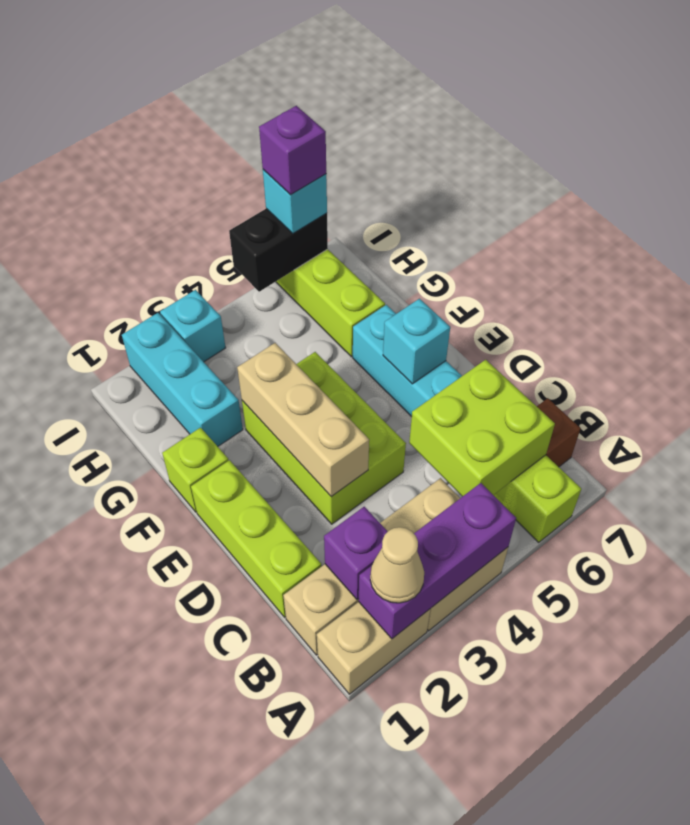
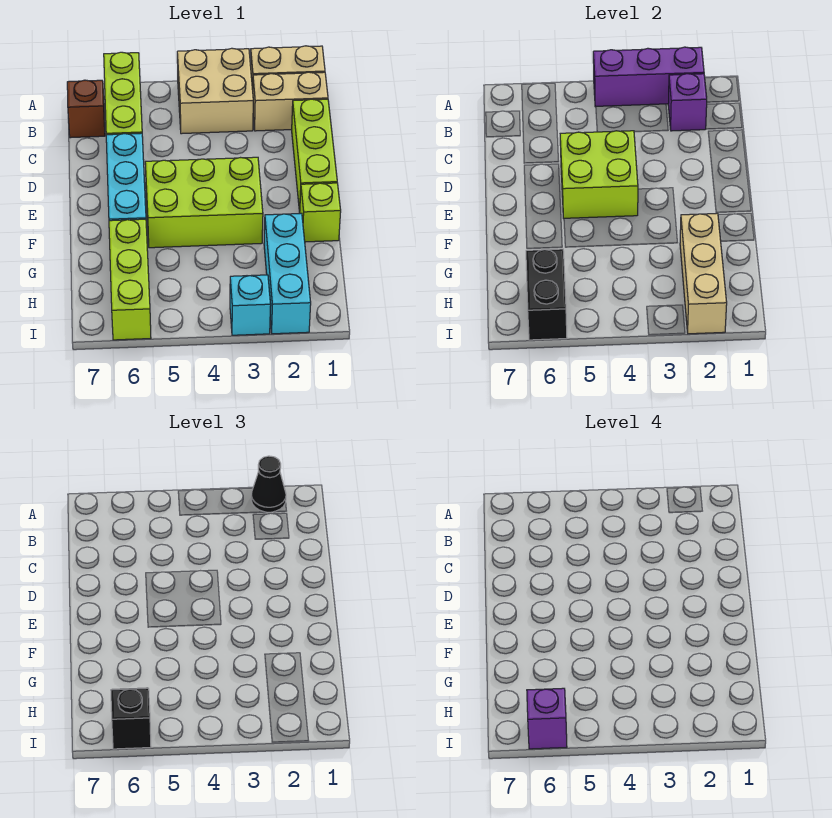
tan cone A2 level 3 -> black cone A2 level 3
lime brick B5:C6 level 2 -> lime brick D4:E5 level 2
lime brick D3:F4 level 1 -> lime brick E3:F5 level 1
tan brick D3:F3 level 2 -> tan brick G2:I2 level 2
cyan brick E6 level 2 -> none
black brick I5:I6 level 2 -> black brick H6:I6 level 2
cyan brick I6 level 3 -> black brick I6 level 3

